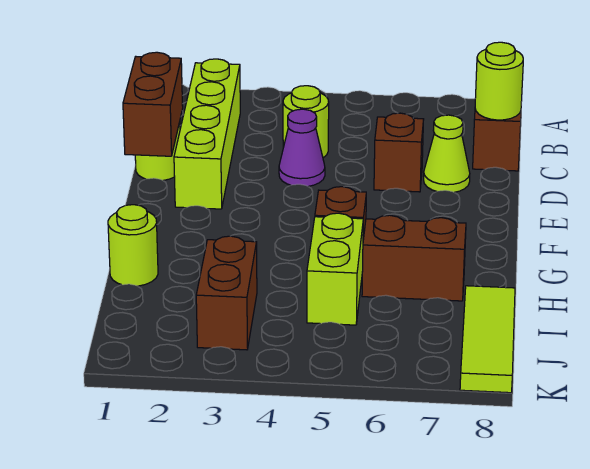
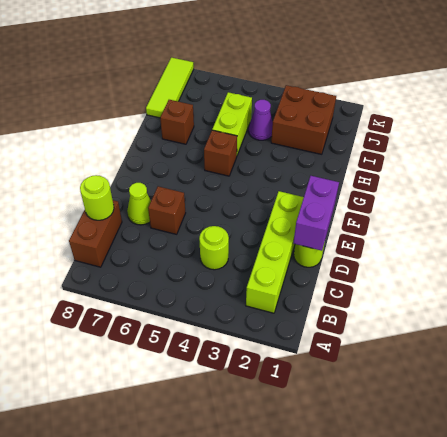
brown brick D1:E1 level 2 -> purple brick D1:E1 level 2
purple cone D4 level 1 -> purple cone I4 level 1
lime round brick H1 level 1 -> none
brown brick H6:H7 level 1 -> brown brick H7 level 1
brown brick I3:J3 level 1 -> brown brick I2:J3 level 1

